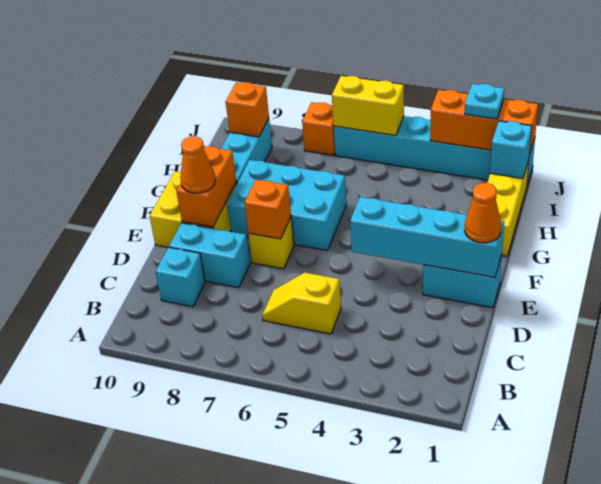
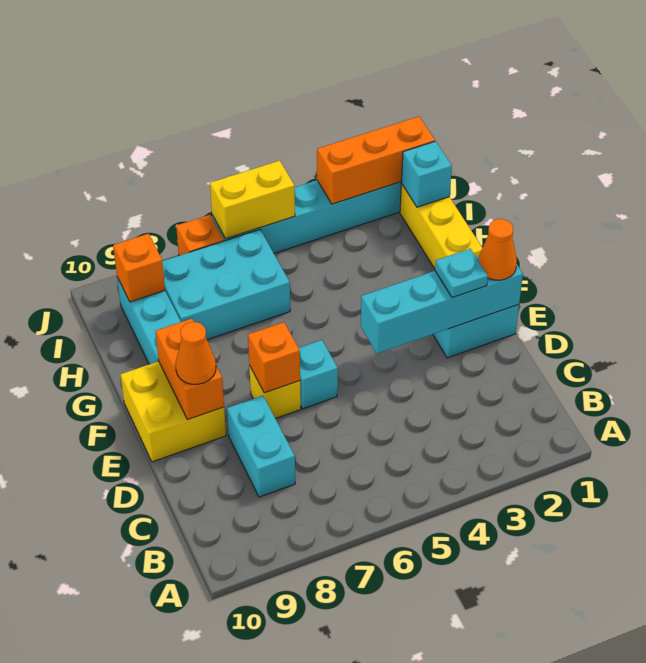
yellow slope C5:C6 level 1 top 5 -> none
cyan brick C9 level 1 -> cyan brick E6 level 1
cyan brick D8:D9 level 1 -> cyan brick C8:D8 level 1
cyan brick F6:G8 level 1 -> cyan brick H6:I8 level 1
cyan plate J2 level 3 -> cyan plate E2 level 3

